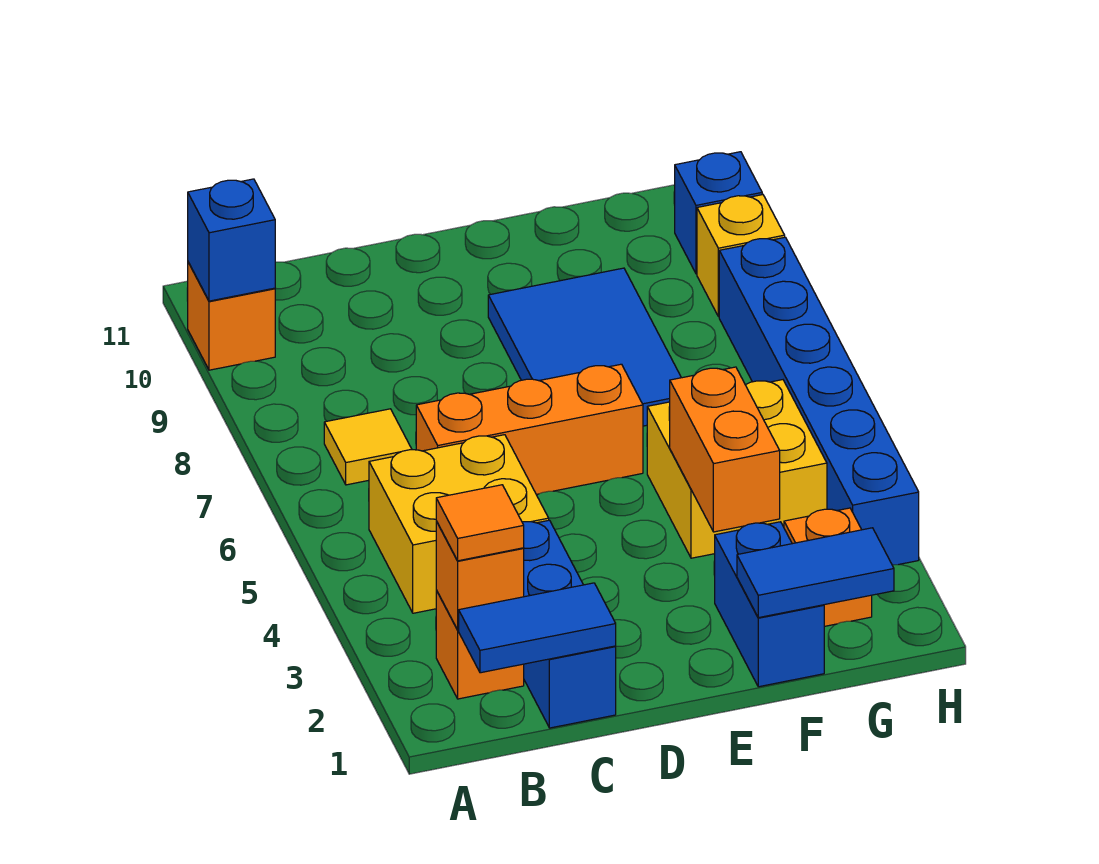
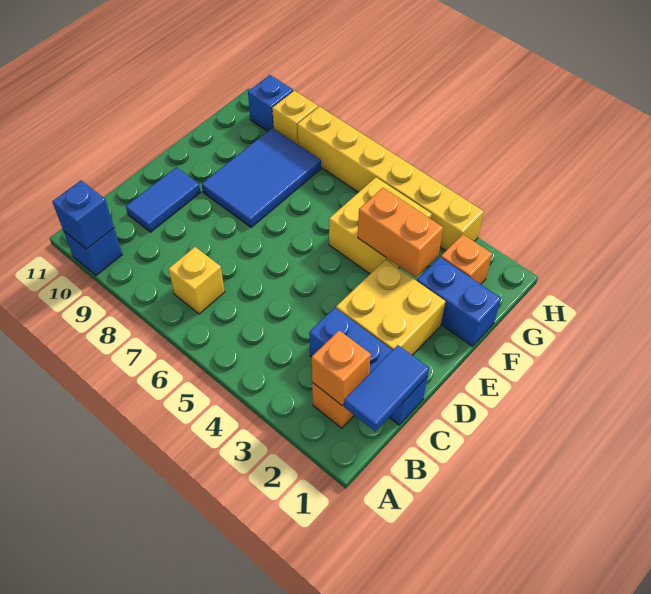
orange brick A10 level 1 -> blue brick A10 level 1
orange tile B2 level 3 -> none
yellow brick B4:C5 level 1 -> yellow brick D2:E3 level 1
yellow tile B7 level 1 -> yellow brick B7 level 1
orange brick C6:E6 level 1 -> none
blue tile E7:F9 level 1 -> blue tile E8:G9 level 1
blue tile F1:G1 level 2 -> blue tile C10:D10 level 1
blue brick H3:H8 level 1 -> yellow brick H3:H8 level 1

